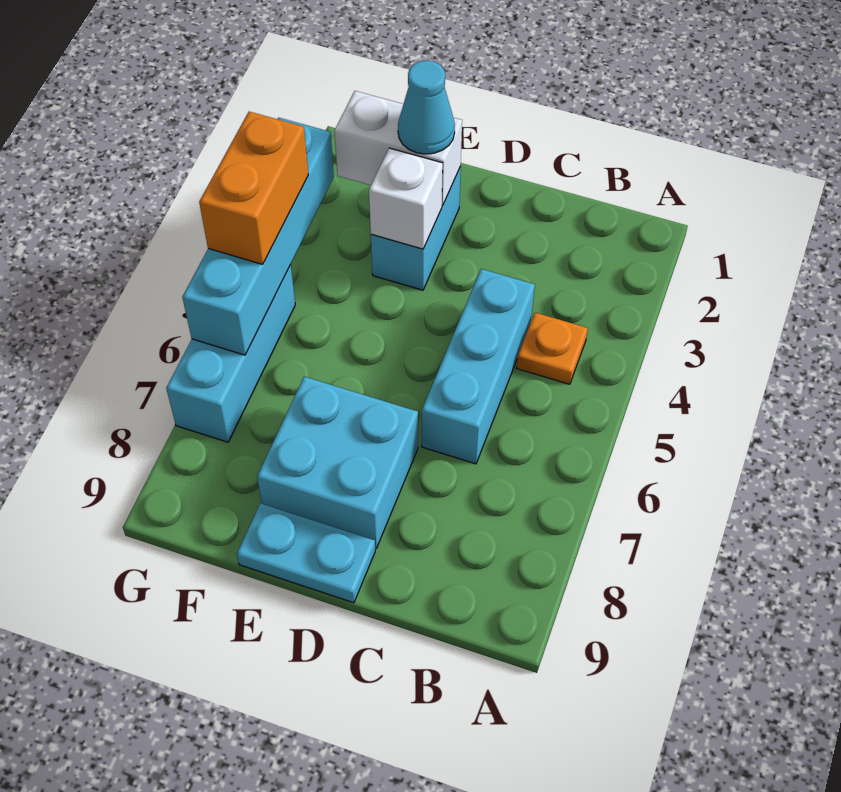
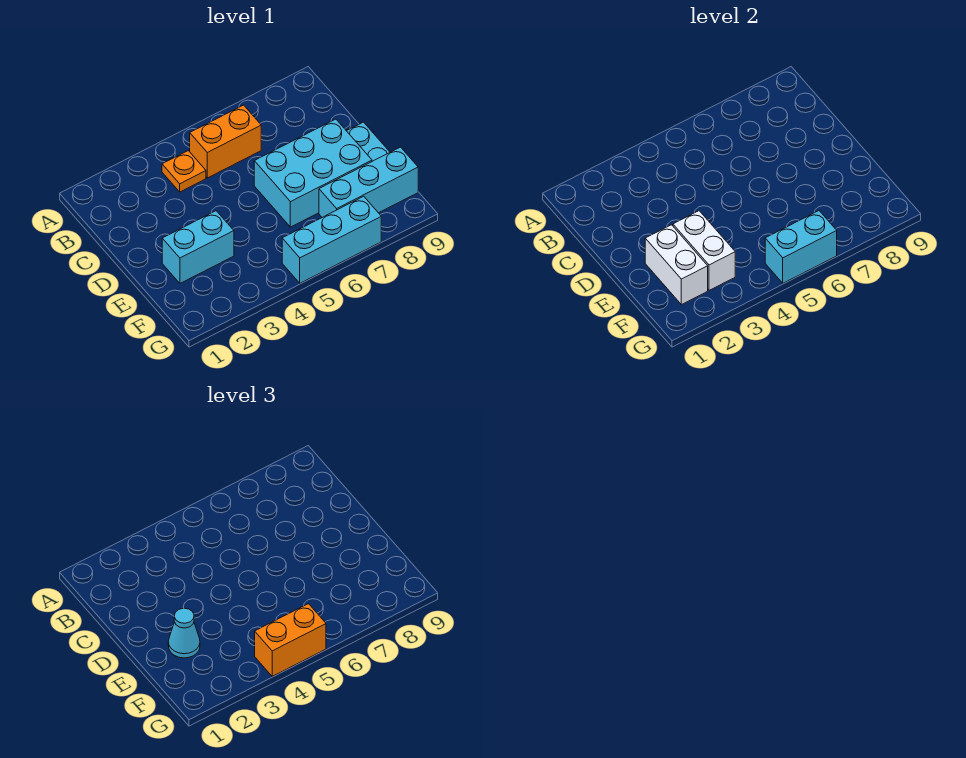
none -> orange brick B5:B6 level 1
cyan brick C4:C6 level 1 -> cyan brick F7:F9 level 1
cyan brick D7:E8 level 1 -> cyan brick D6:E8 level 1
white brick E3 level 2 -> white brick E3:F3 level 2
cyan brick G3:G6 level 2 -> cyan brick G5:G6 level 2

